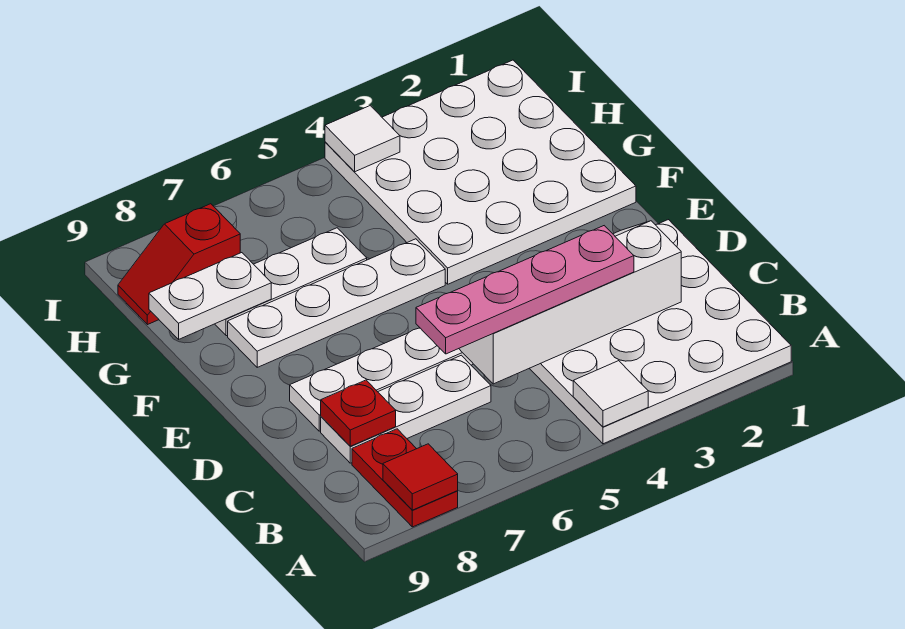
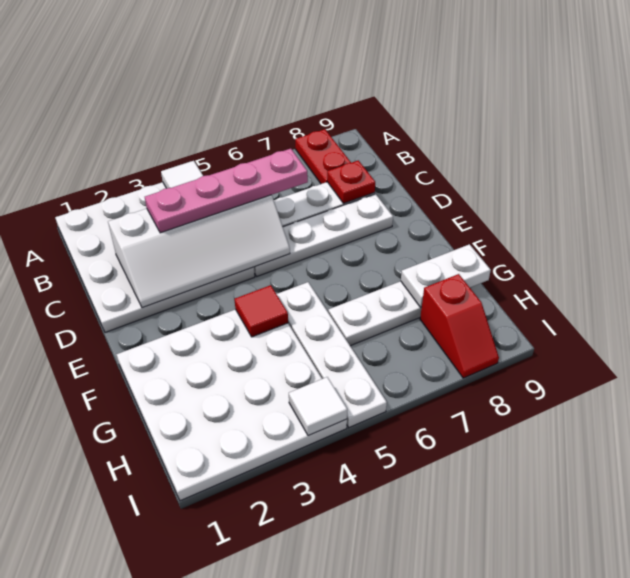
red tile A8 level 2 -> red tile F4 level 2
white plate F5:F8 level 1 -> white plate F5:I5 level 1
red slope H8:H9 level 1 top 8 -> red slope H8:I8 level 1 top H

